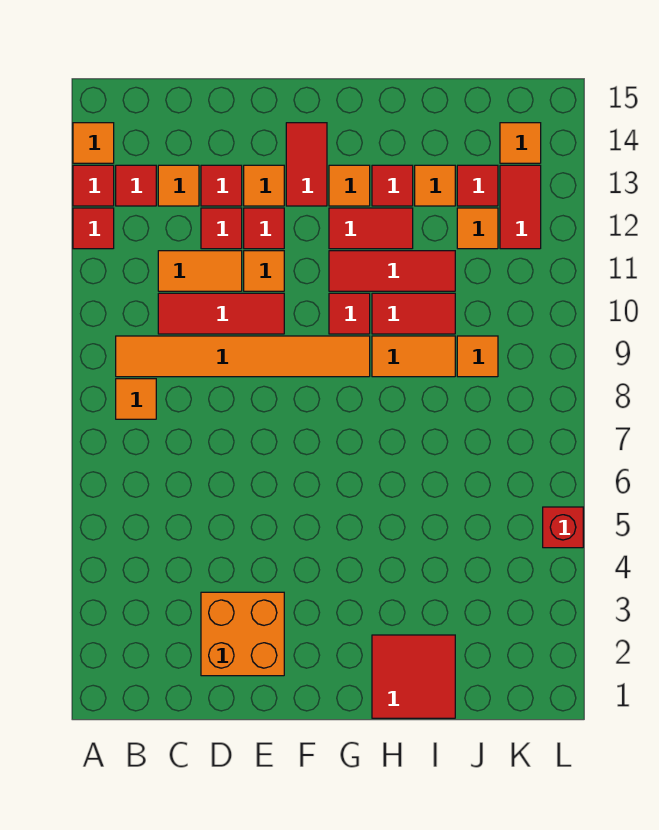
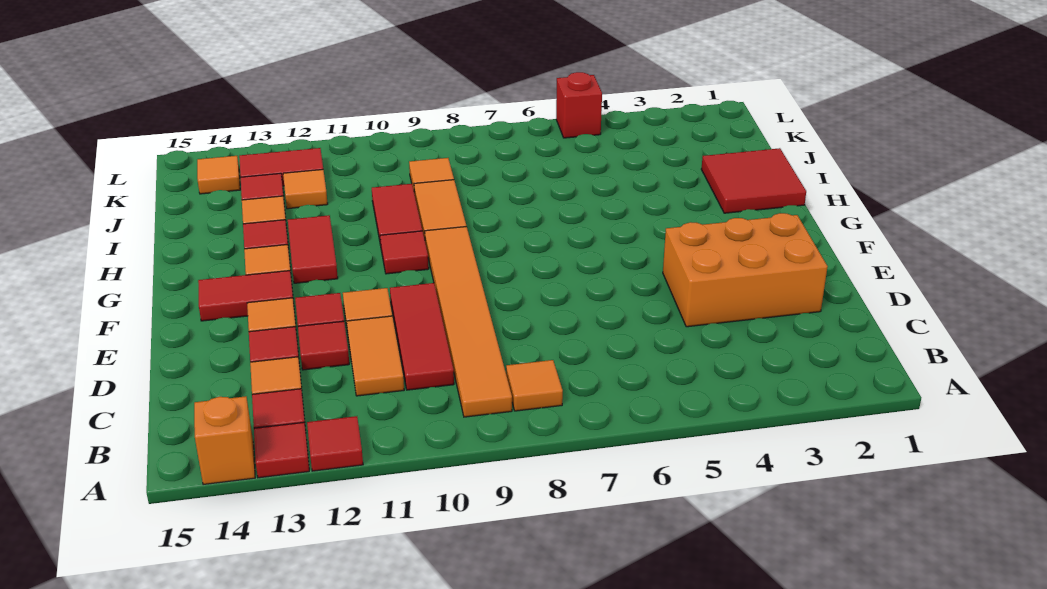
orange tile A14 level 1 -> orange brick A14 level 1
orange brick D2:E3 level 1 -> orange brick D2:E4 level 1
red tile G11:I11 level 1 -> none

